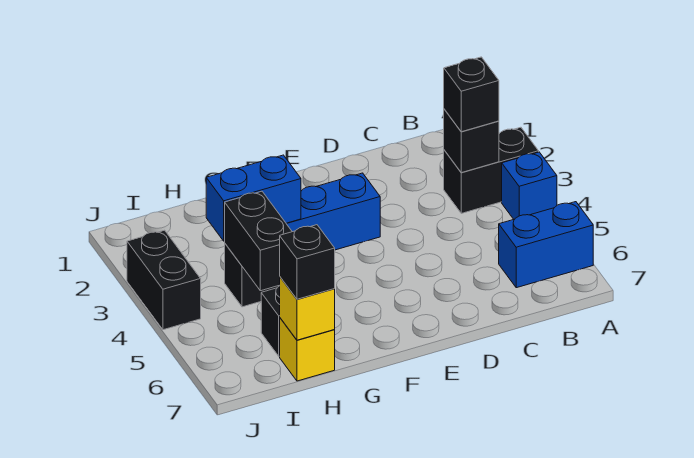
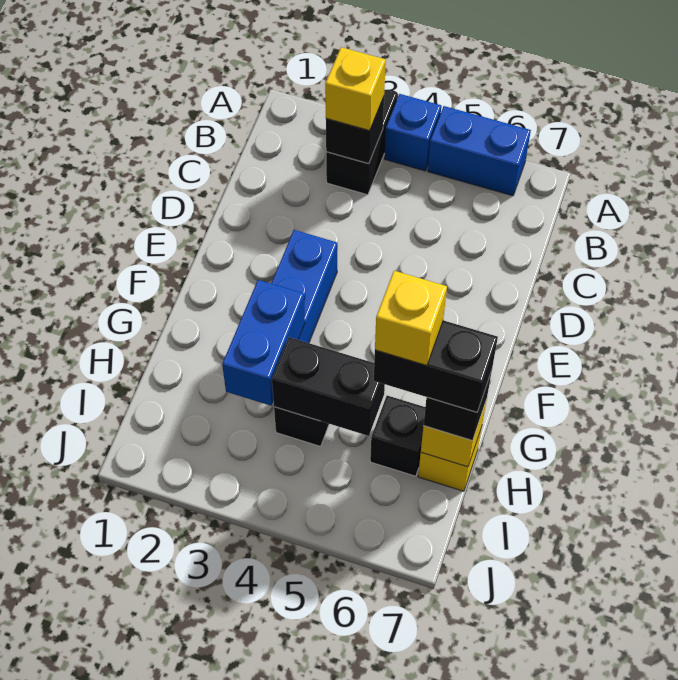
blue brick A6:B6 level 1 -> blue brick A5:A6 level 1
black brick B3 level 3 -> yellow brick B3 level 3
none -> yellow brick H6 level 5
black brick J3:J4 level 1 -> black brick H6:H7 level 4

